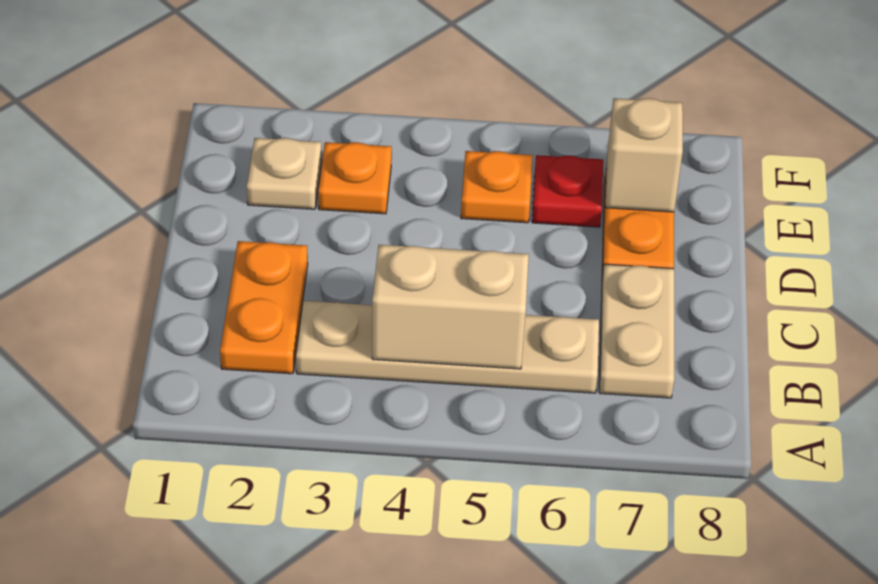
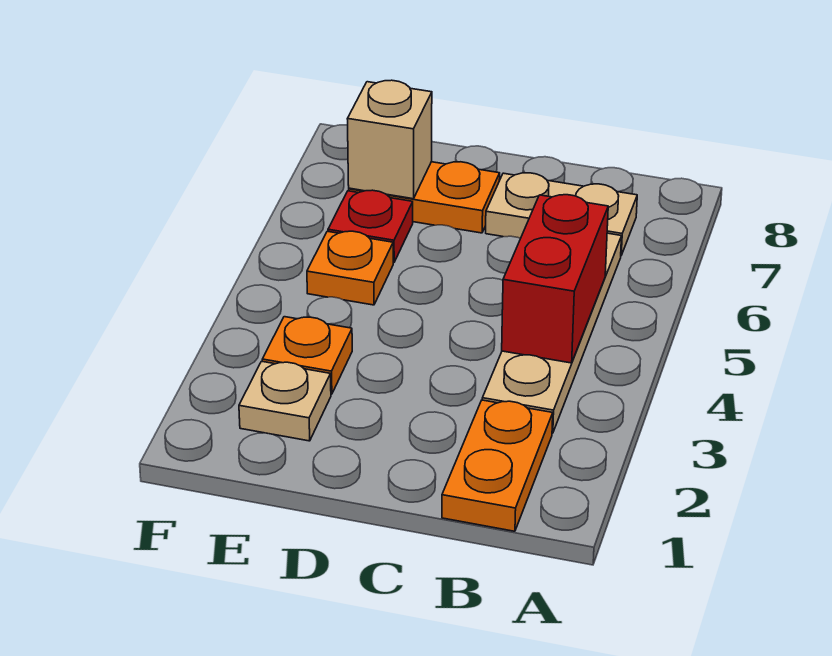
orange plate B2:C2 level 1 -> orange plate B1:B2 level 1
tan brick B4:B5 level 2 -> red brick B4:B5 level 2

